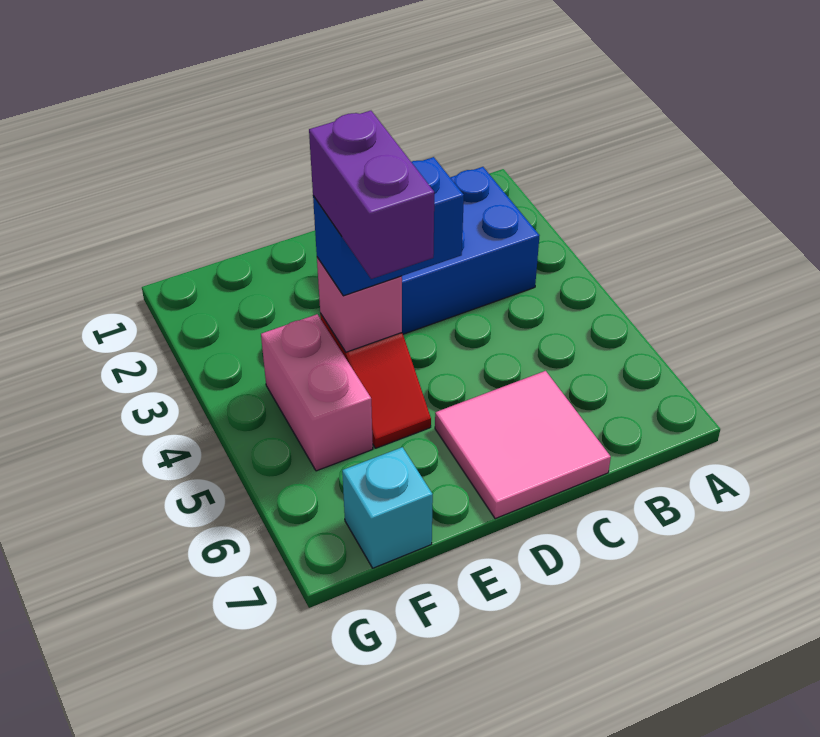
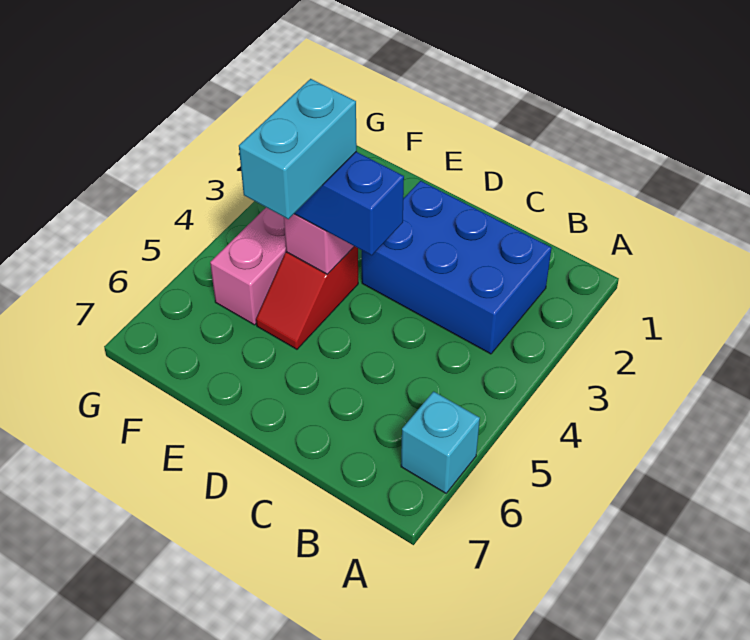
pink tile C6:D7 level 1 -> none
purple brick E4:E5 level 4 -> cyan brick E4:E5 level 4
cyan brick F7 level 1 -> cyan brick A6 level 1

